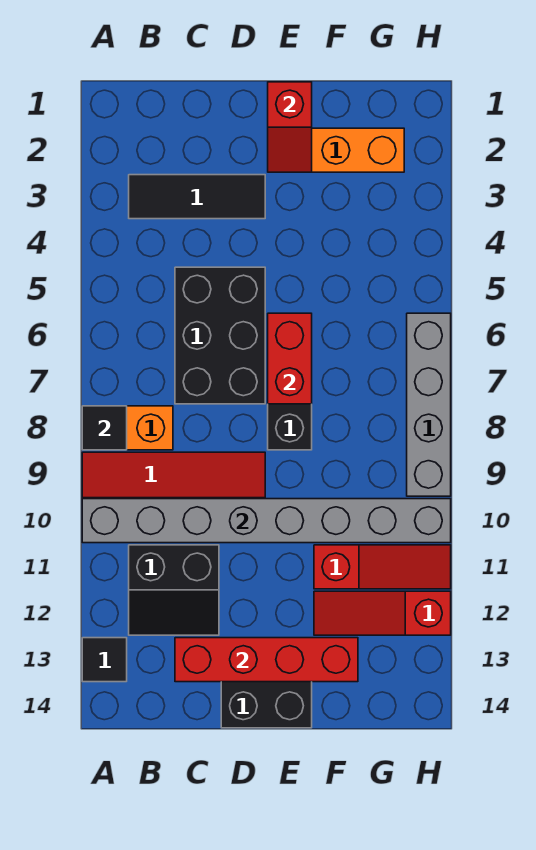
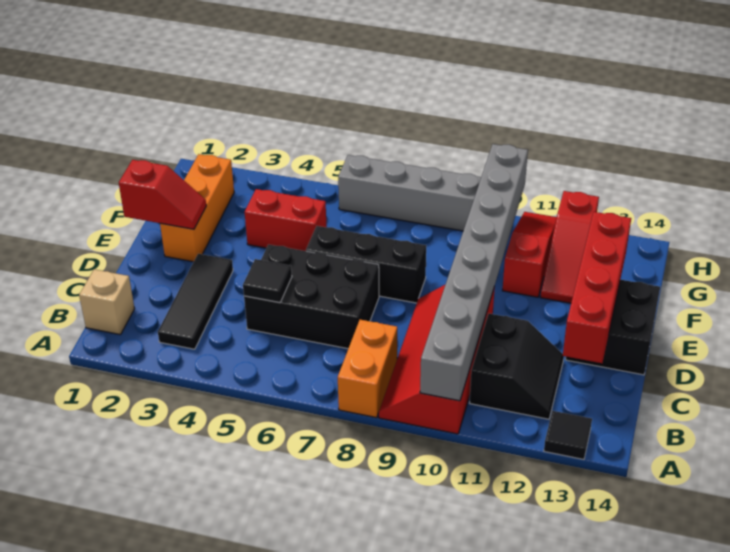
black tile A8 level 2 -> black tile C5 level 2
none -> tan brick B1 level 1
red brick E6:E7 level 2 -> red brick F4:F5 level 1

